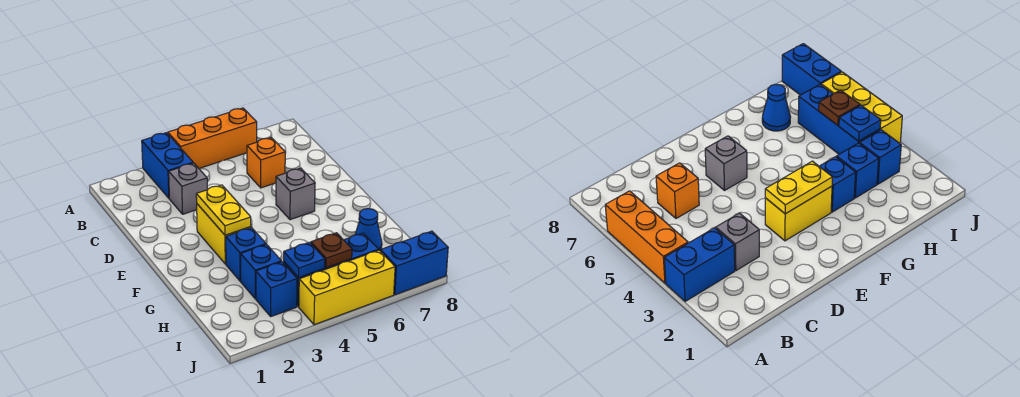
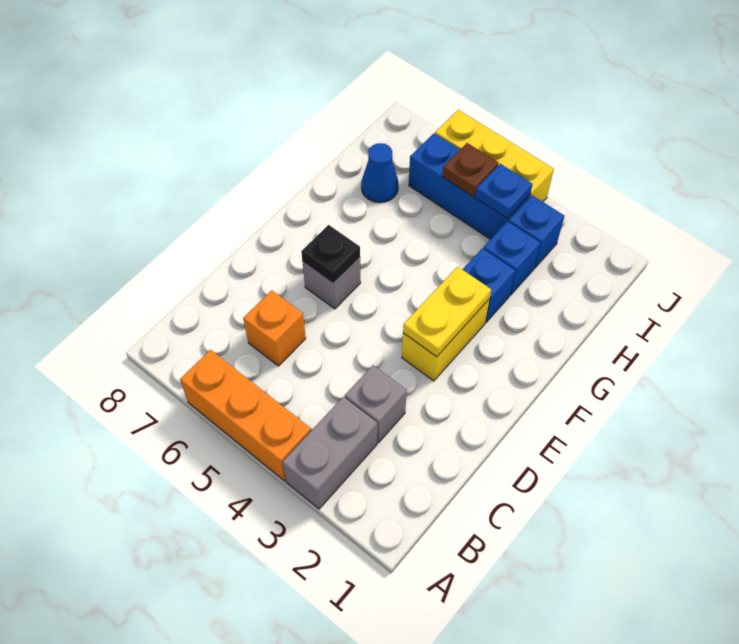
blue brick A3:B3 level 1 -> grey brick A3:B3 level 1
none -> black plate E6 level 2
blue brick J7:J8 level 1 -> none

